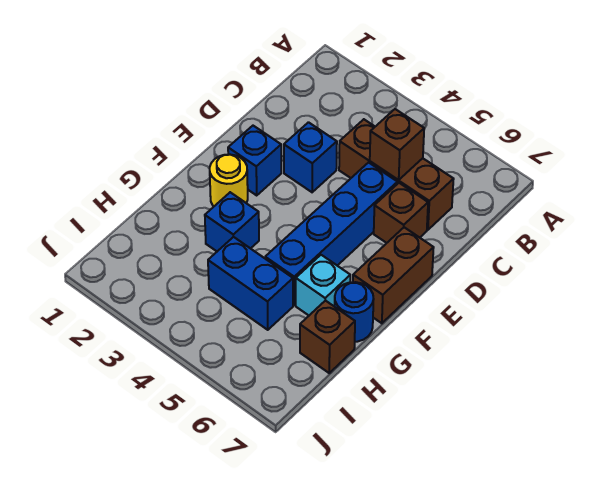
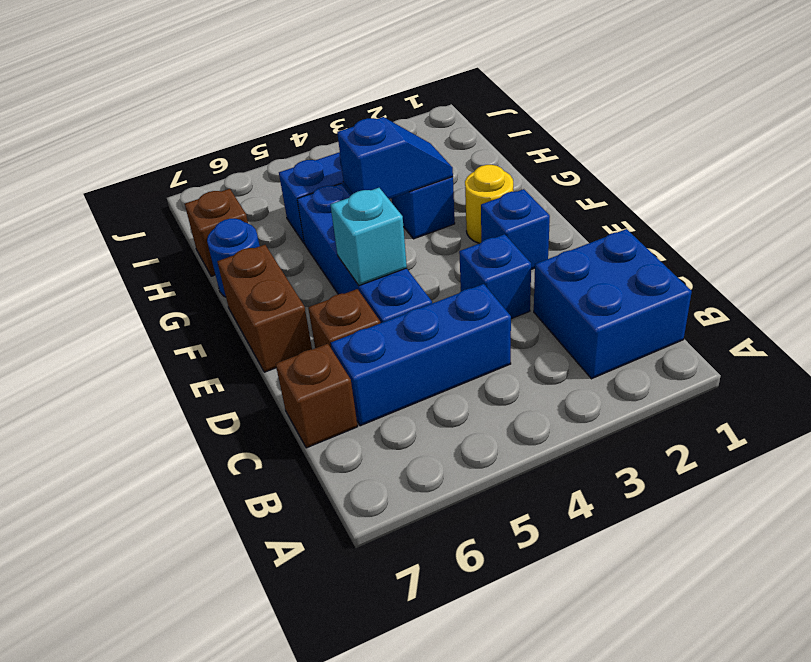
none -> blue brick B1:C2 level 1
brown brick C4:C6 level 1 -> blue brick C4:C6 level 1
brown brick C5 level 2 -> brown brick C7 level 1
none -> blue slope G3:G4 level 2 top 4
cyan brick G6 level 1 -> cyan brick E5 level 2

